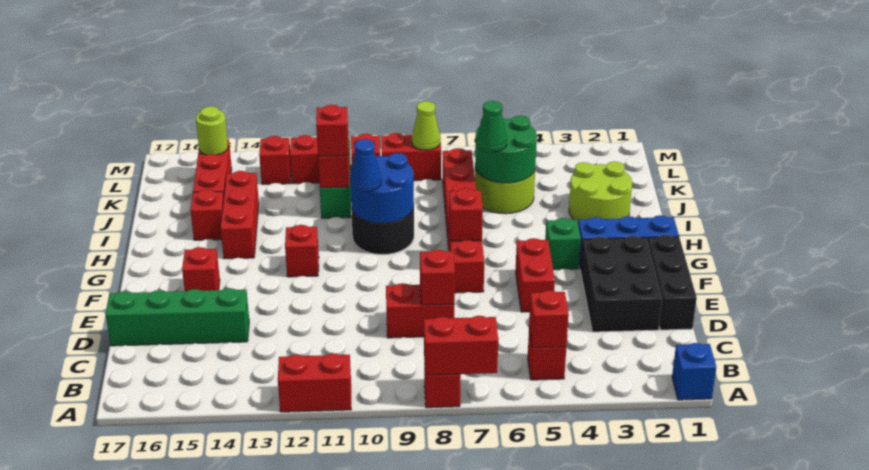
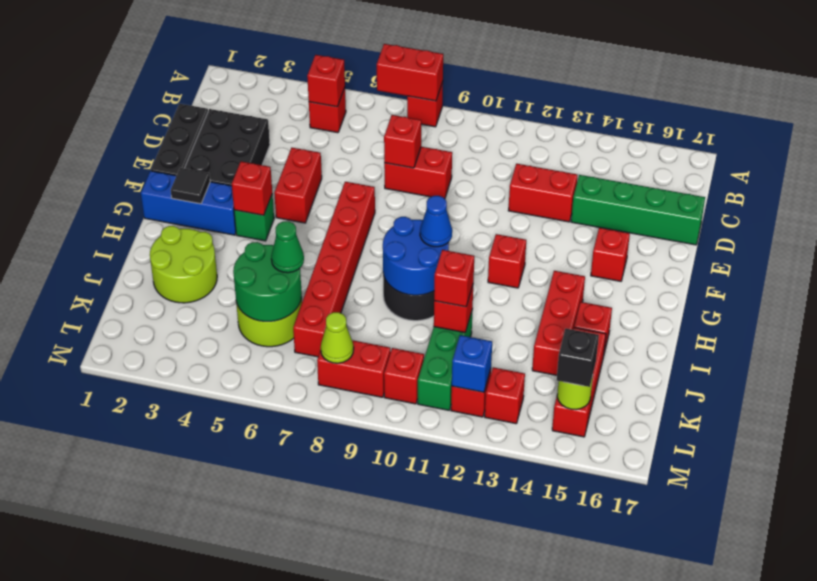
blue brick A1 level 1 -> blue brick L12 level 2
red brick A11:A12 level 1 -> red brick D12:D13 level 1
none -> black tile G2 level 2
red brick G7 level 2 -> red brick G4 level 2
none -> black brick L15 level 3

